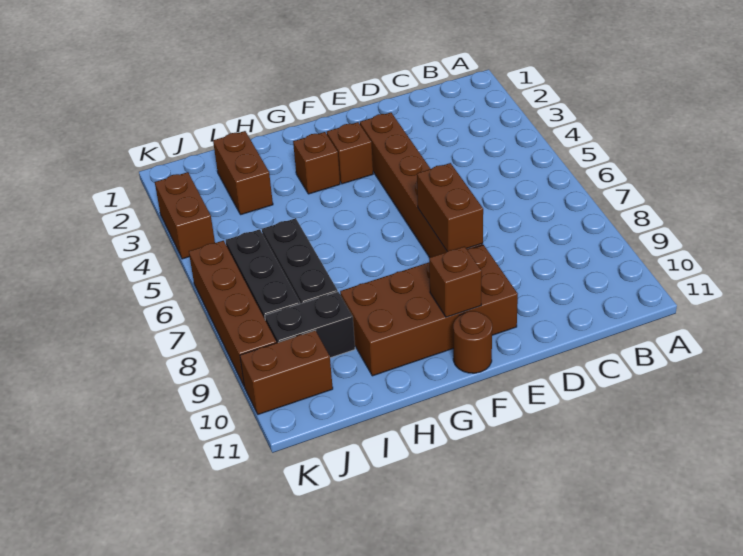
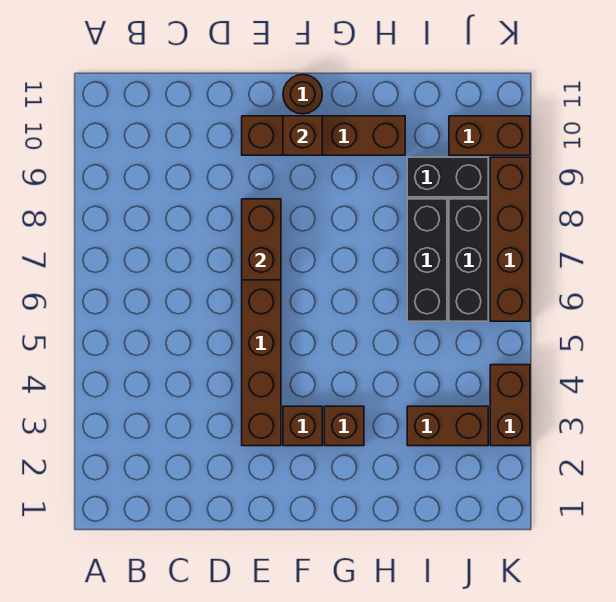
brown brick E9:H10 level 1 -> brown brick E10:H10 level 1
brown brick I2:I3 level 1 -> brown brick I3:J3 level 1

